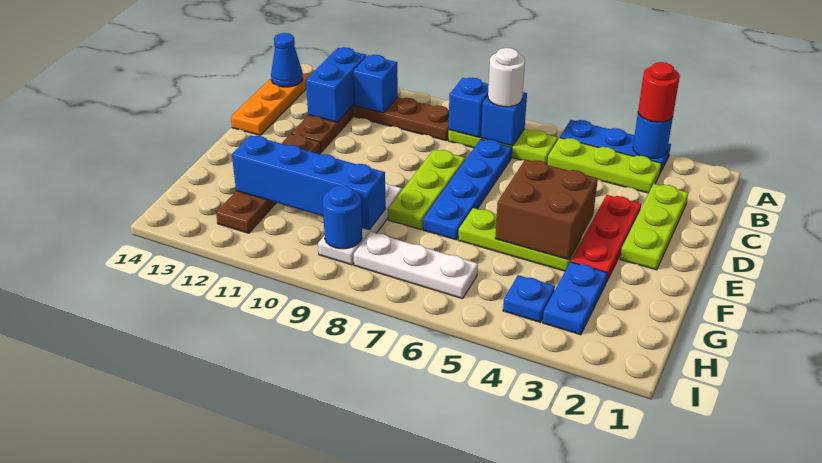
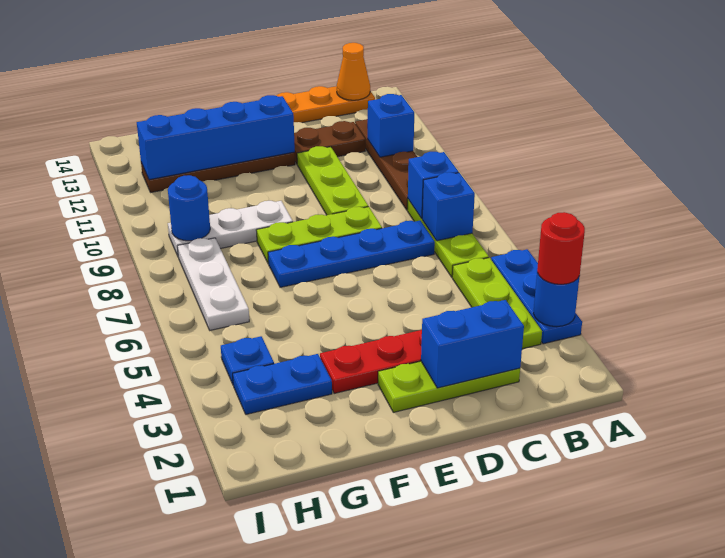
white round brick B7 level 3 -> none
blue brick B12:C12 level 2 -> blue brick C2:D2 level 2
blue cone B14 level 2 -> orange cone B14 level 2
brown brick E4:F5 level 2 -> none
lime plate F4:F6 level 1 -> lime plate D9:D11 level 1
blue brick G9:G12 level 2 -> blue brick E12:H12 level 2

